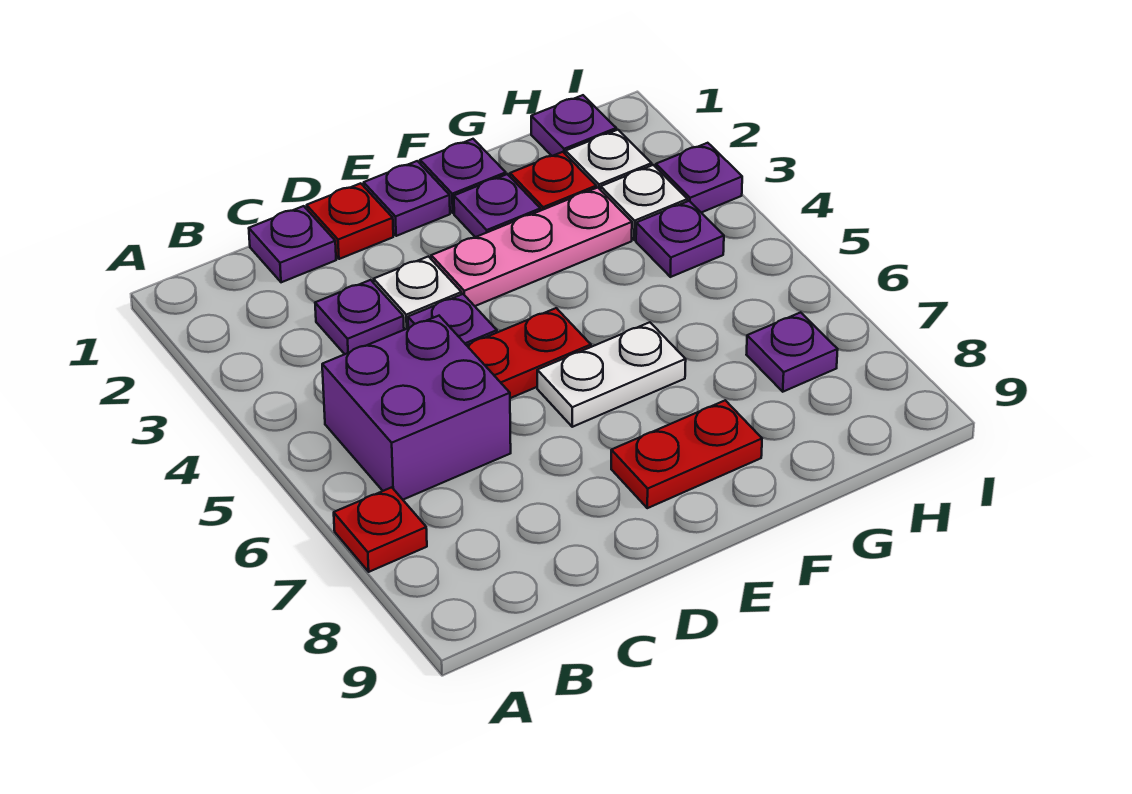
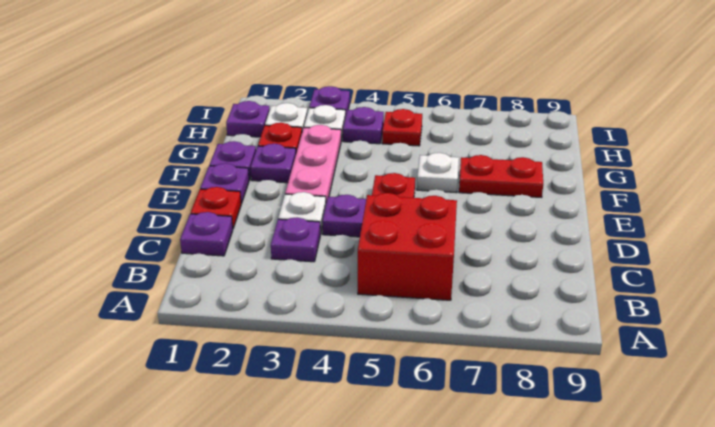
red plate A7 level 1 -> red plate H5 level 1
purple brick B5:C6 level 1 -> red brick B5:C6 level 1
white plate E6:F6 level 1 -> white plate F6 level 1
red plate E8:F8 level 1 -> red plate F7:F8 level 1
purple plate H7 level 1 -> none

